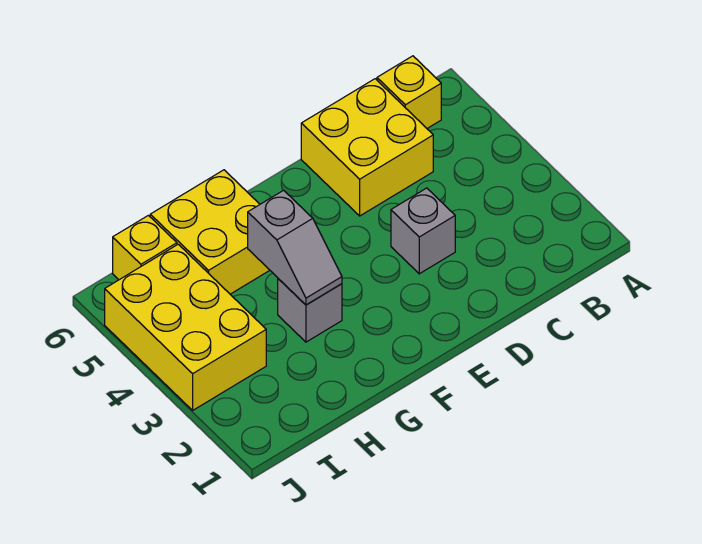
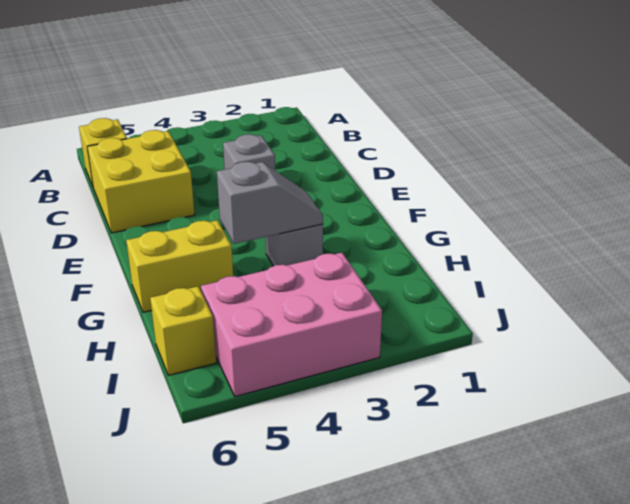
yellow brick G5:H6 level 1 -> yellow brick G5:G6 level 1
yellow brick I3:J5 level 1 -> pink brick I3:J5 level 1

